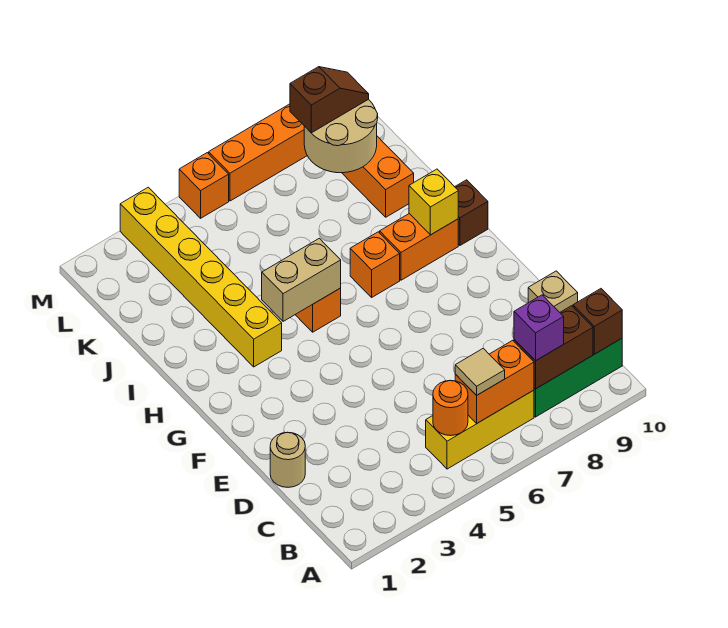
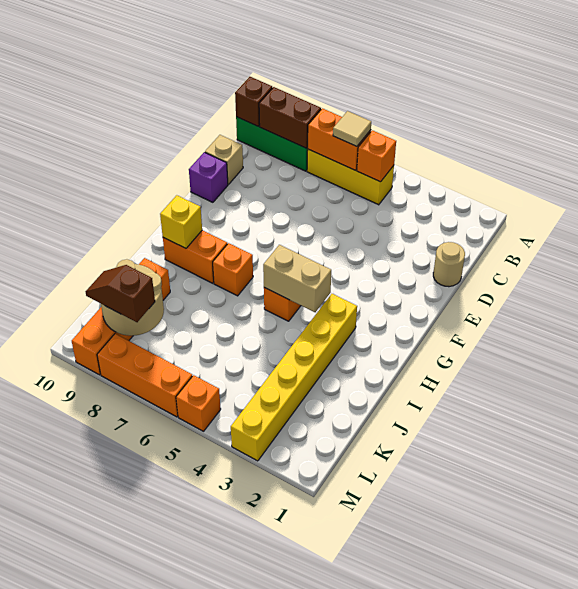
orange round brick B5 level 2 -> orange brick B5 level 2
purple brick B8 level 3 -> purple brick E10 level 1
brown brick H10 level 1 -> none

